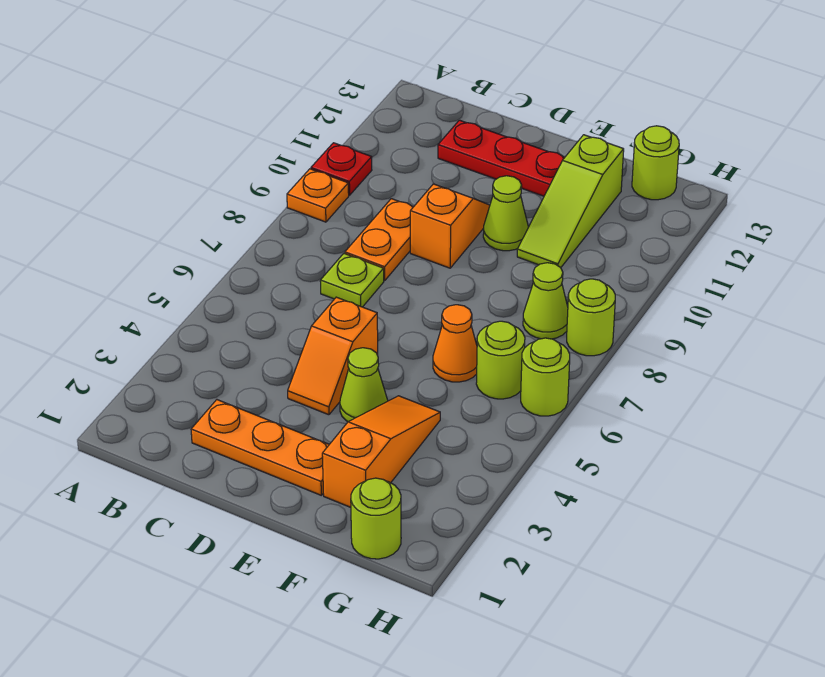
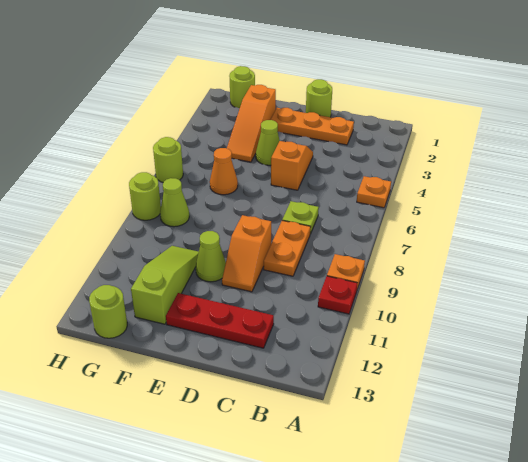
none -> orange plate A5 level 1
lime round brick G6 level 1 -> lime round brick D1 level 1

